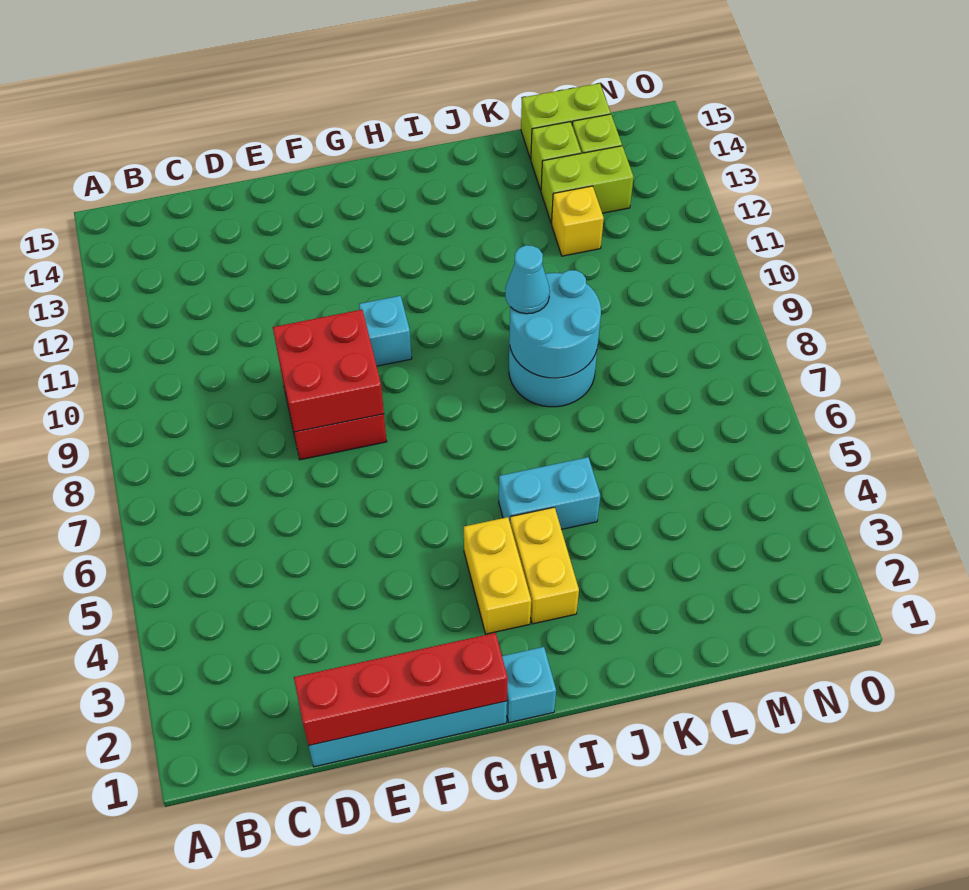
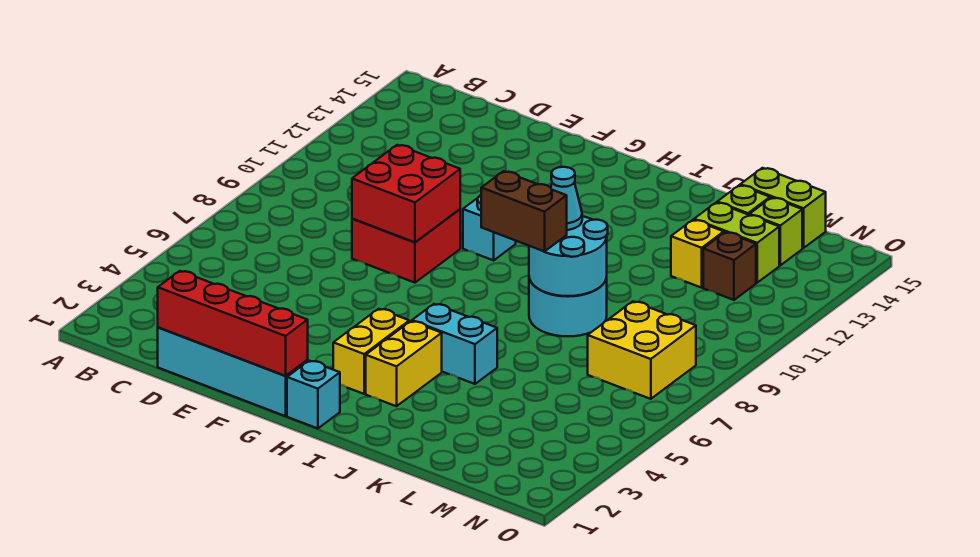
none -> brown brick I8:J8 level 3
none -> yellow brick M7:N8 level 1
none -> brown brick M12 level 1

